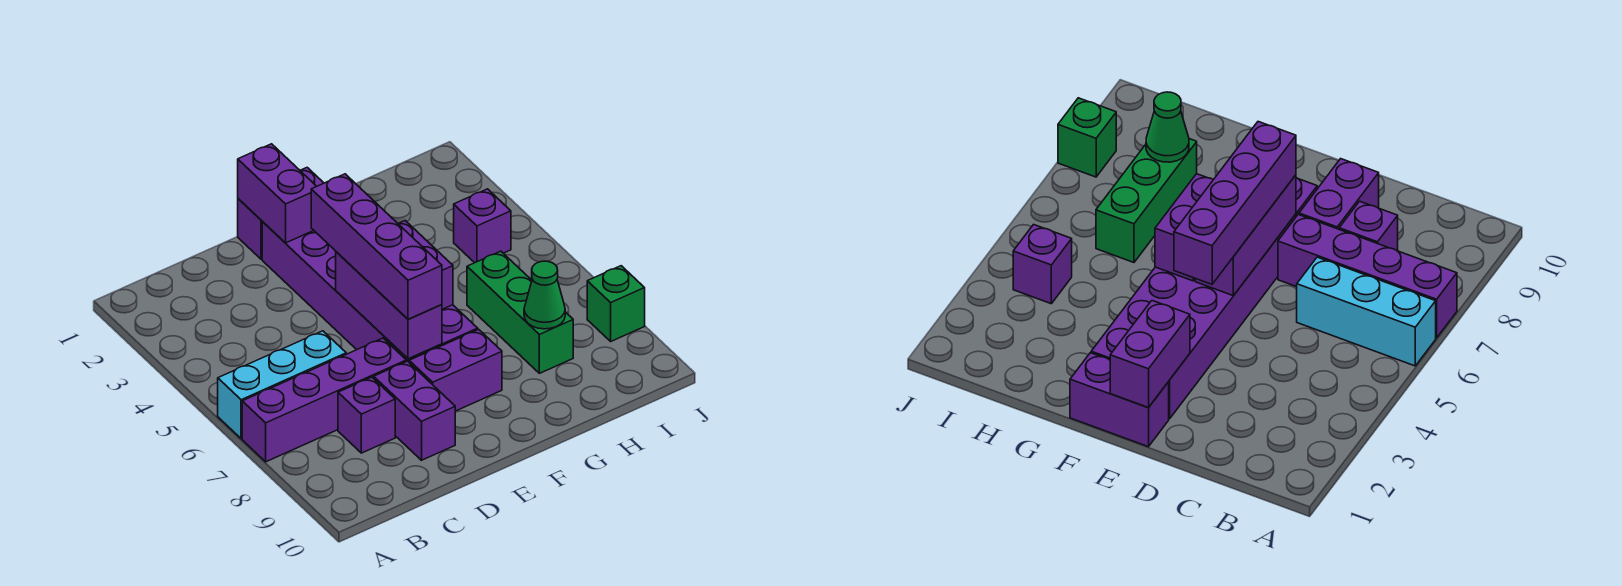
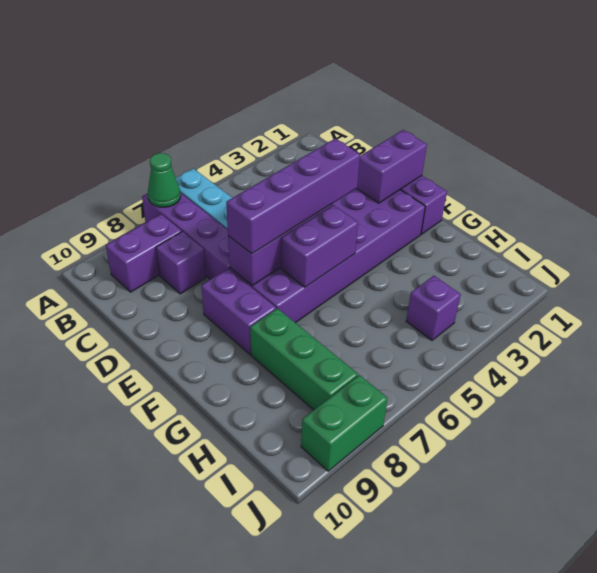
purple brick D8:D9 level 1 -> purple brick B8:B9 level 1
green brick H6:H8 level 1 -> green brick G8:I8 level 1
green cone H8 level 2 -> green cone A7 level 2
green brick J8 level 1 -> green brick J8:J9 level 1

